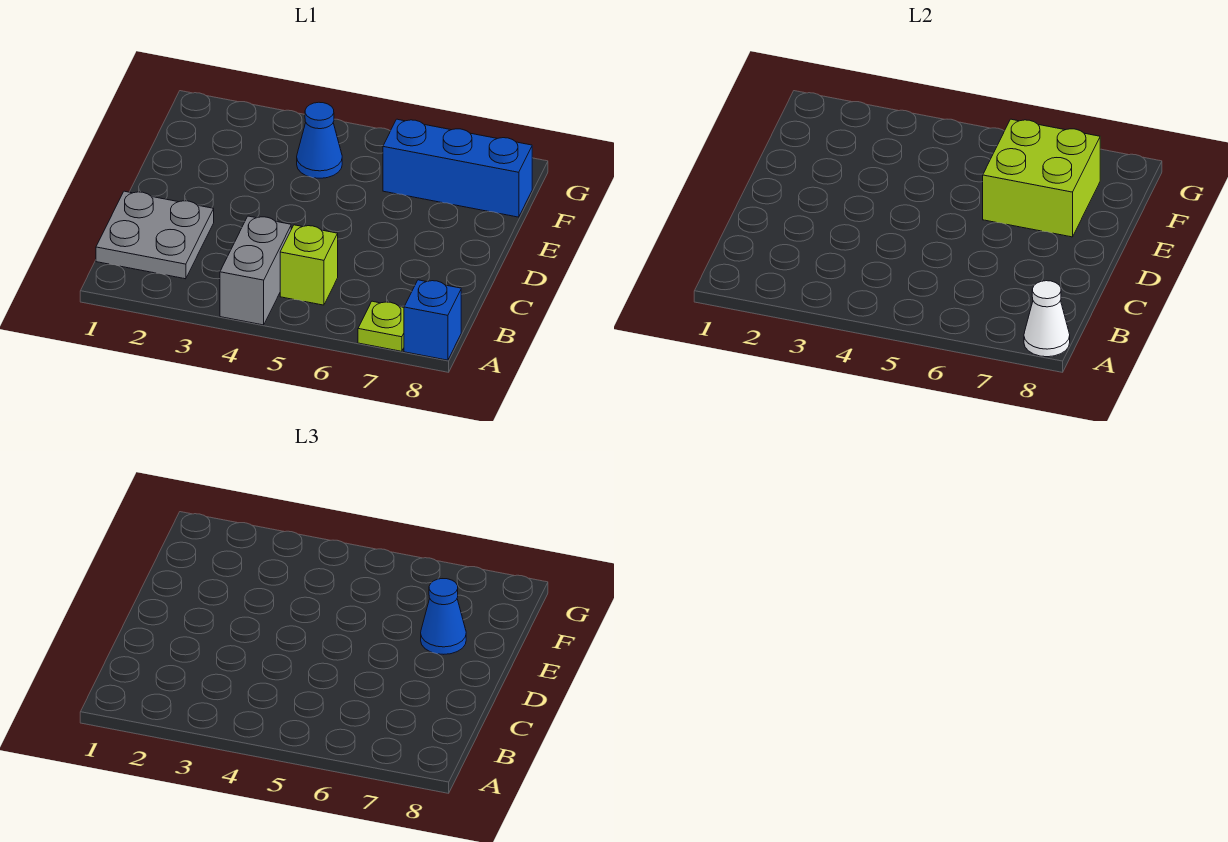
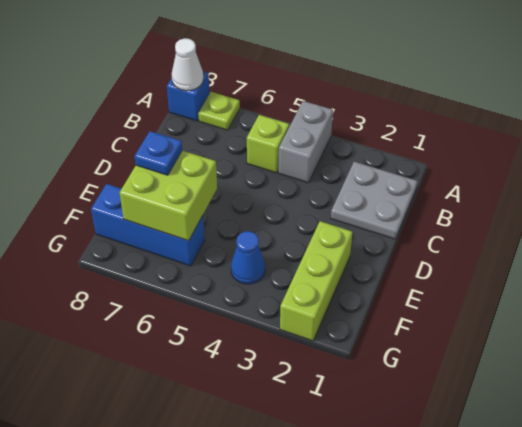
none -> lime brick E2:G2 level 1
blue cone E7 level 3 -> blue plate E7 level 3

